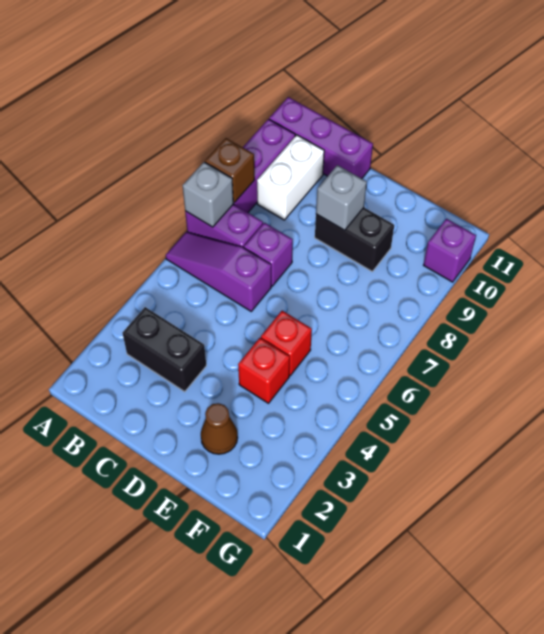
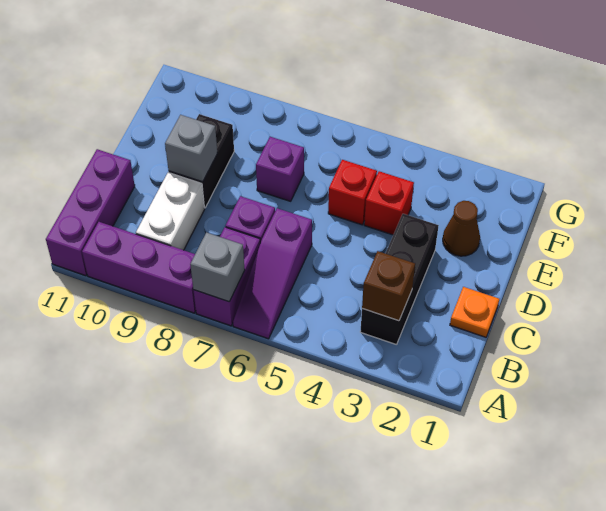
brown brick A8 level 2 -> brown brick B3 level 2
black brick B3:C3 level 1 -> black brick B3:D3 level 1
white brick B9:B10 level 1 -> white brick B9:C9 level 1
none -> orange plate C1 level 1
purple brick G10 level 1 -> purple brick E7 level 1

